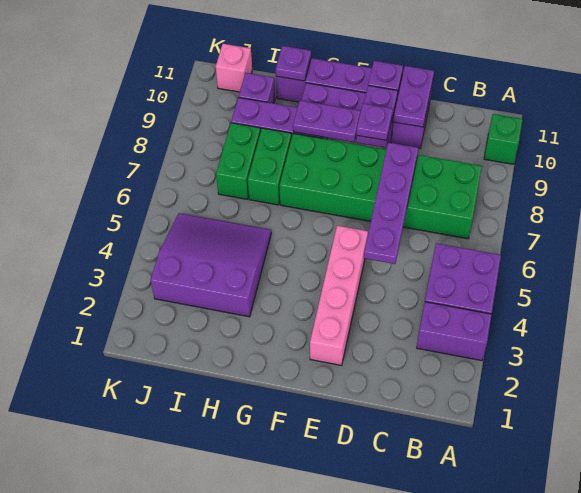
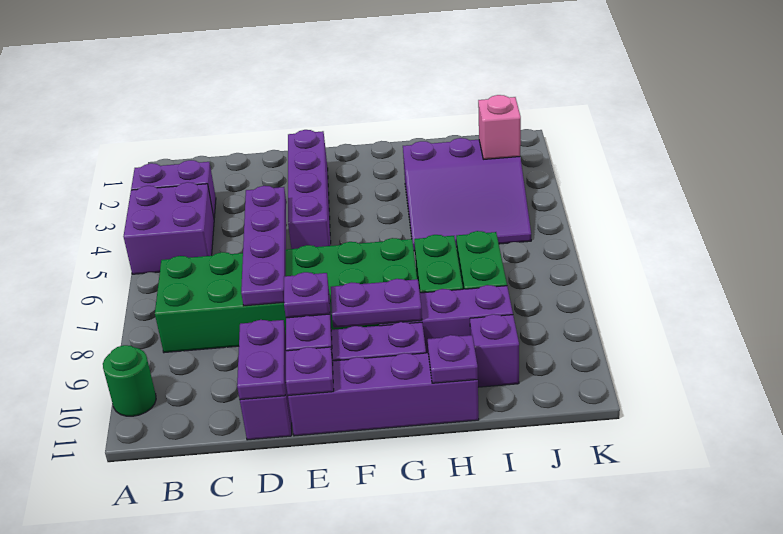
green brick A10 level 1 -> green round brick A10 level 1
pink brick E2:E5 level 1 -> purple brick E2:E5 level 1
pink brick J11 level 1 -> pink brick J3 level 2

